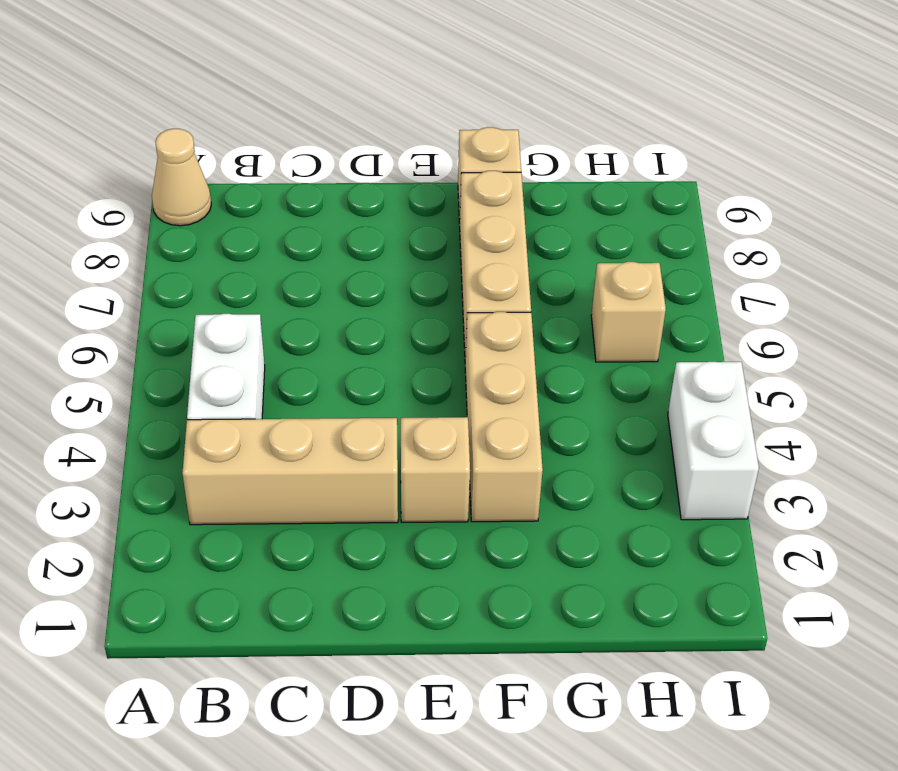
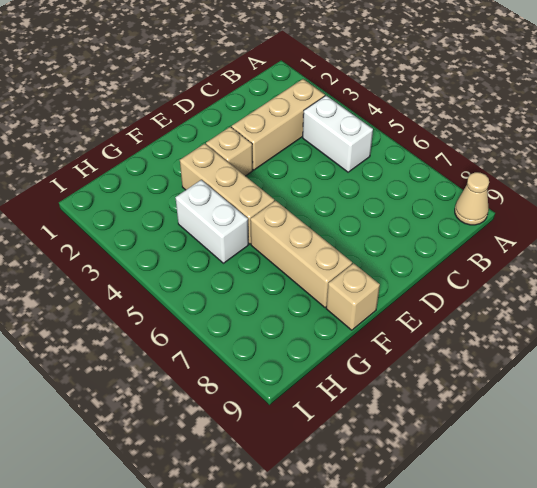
tan brick H6 level 1 -> none
white brick I3:I4 level 1 -> white brick G4:G5 level 1

